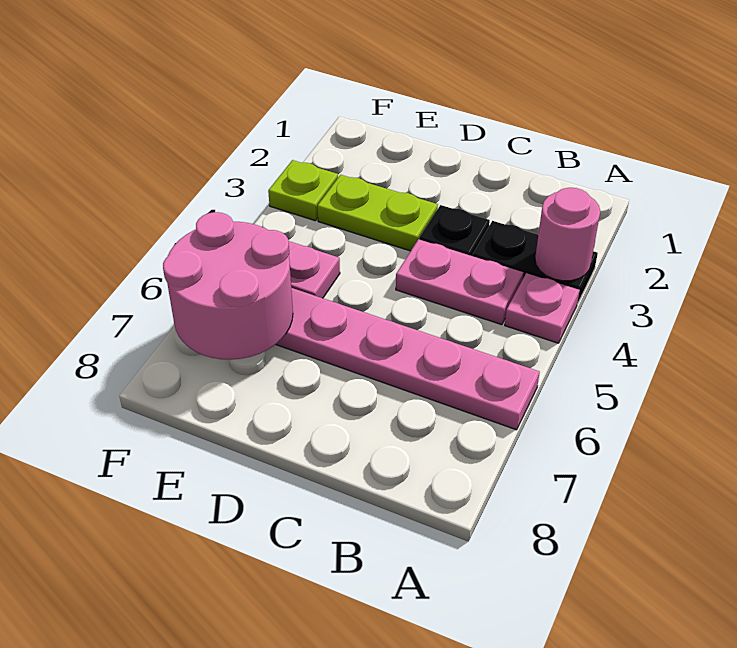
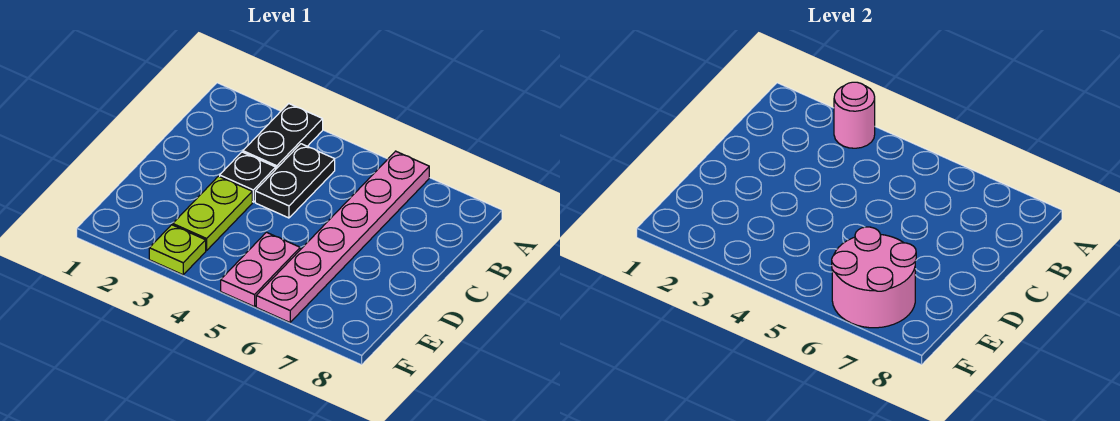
pink plate A4 level 1 -> none
pink plate B4:C4 level 1 -> black plate B4:C4 level 1

